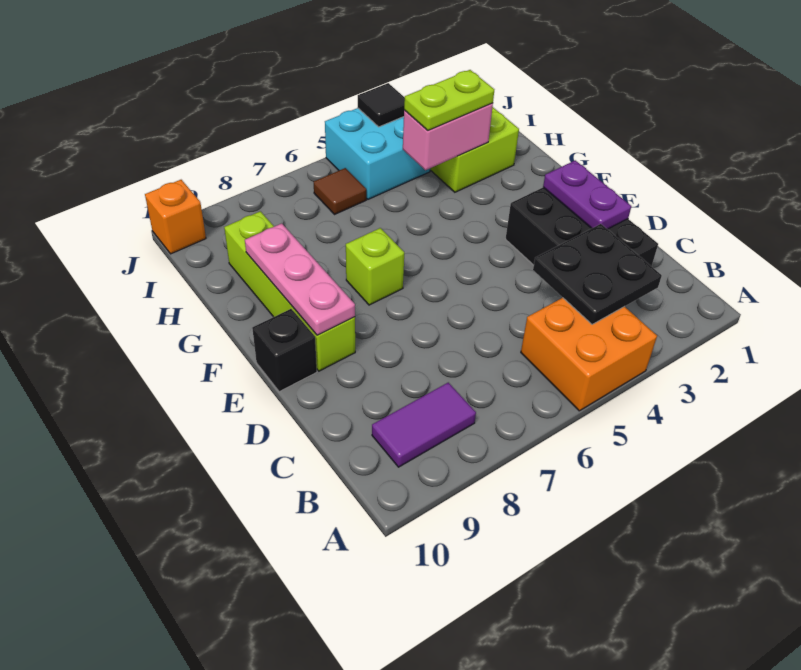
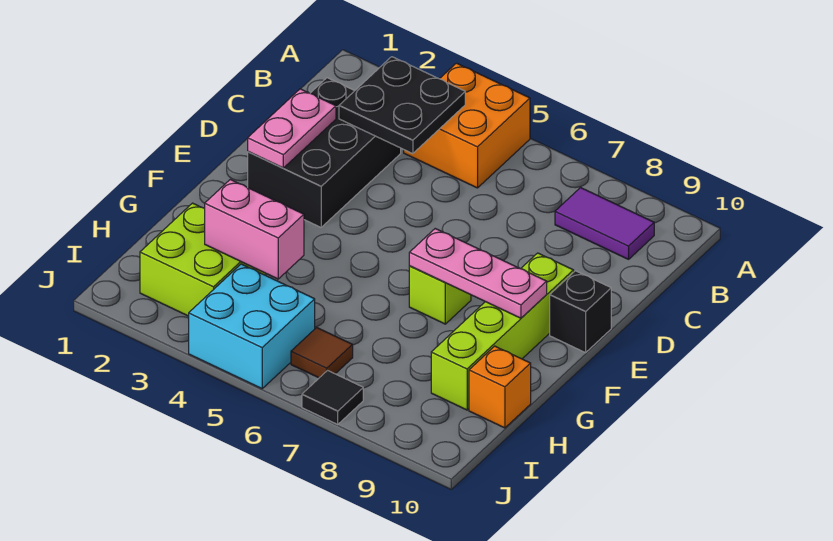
purple plate D2:E2 level 2 -> pink plate D2:E2 level 2
pink plate E9:G9 level 2 -> pink plate F7:F9 level 2
lime plate H3:H4 level 3 -> none
black tile J4 level 2 -> black tile J7 level 1
orange brick J10 level 1 -> orange brick H10 level 1

